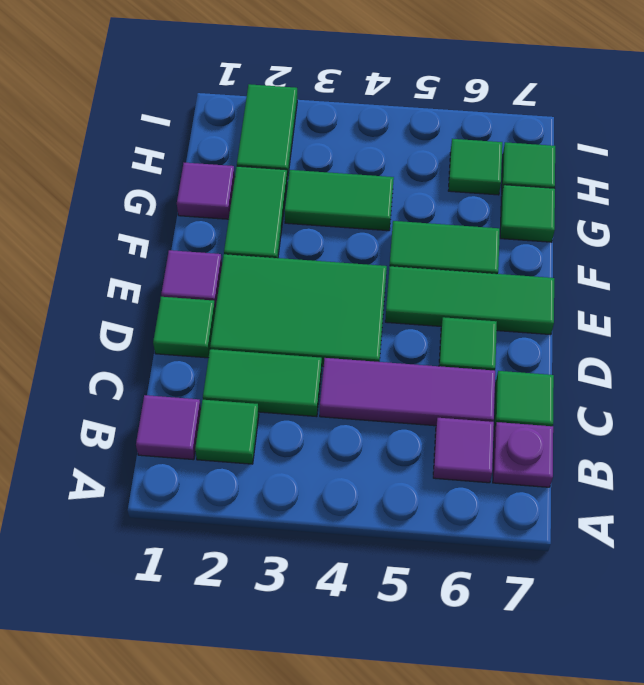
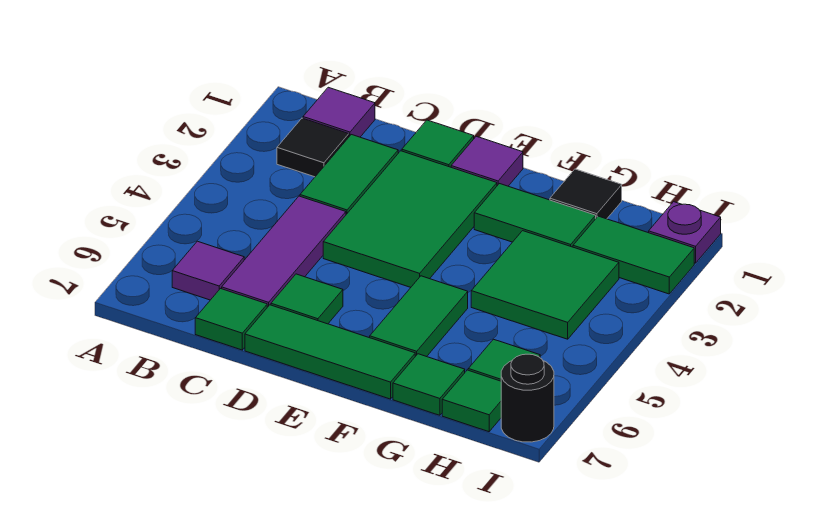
green tile B2 level 1 -> black tile B2 level 1
purple plate B7 level 1 -> purple plate I1 level 1
green tile E5:E7 level 1 -> green tile D7:F7 level 1
purple tile G1 level 1 -> black tile G1 level 1
green tile G3:G4 level 1 -> green tile G3:H4 level 1
none -> black round brick I7 level 1

